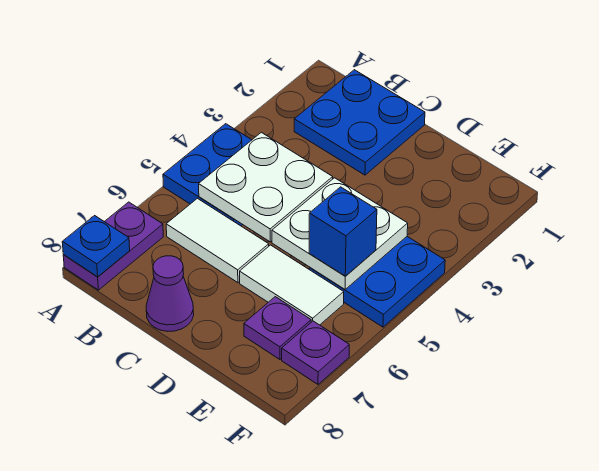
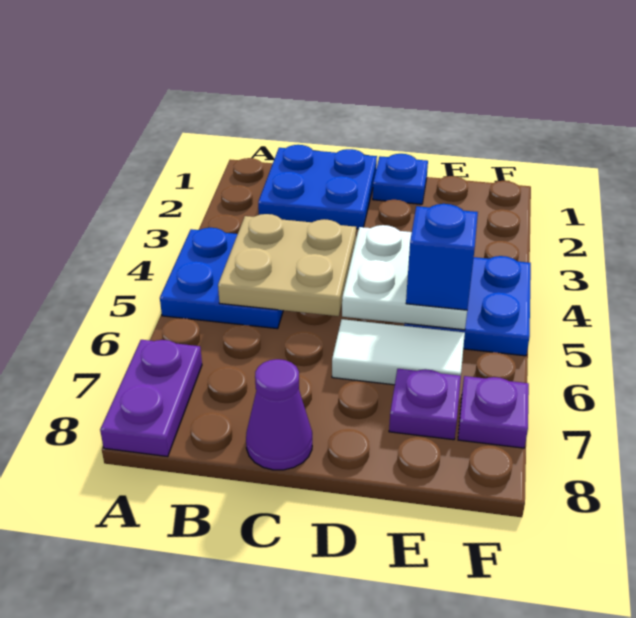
blue plate A8 level 2 -> blue plate D1 level 1
white plate B4:C5 level 2 -> tan plate B4:C5 level 2
white tile B6:C6 level 1 -> none

